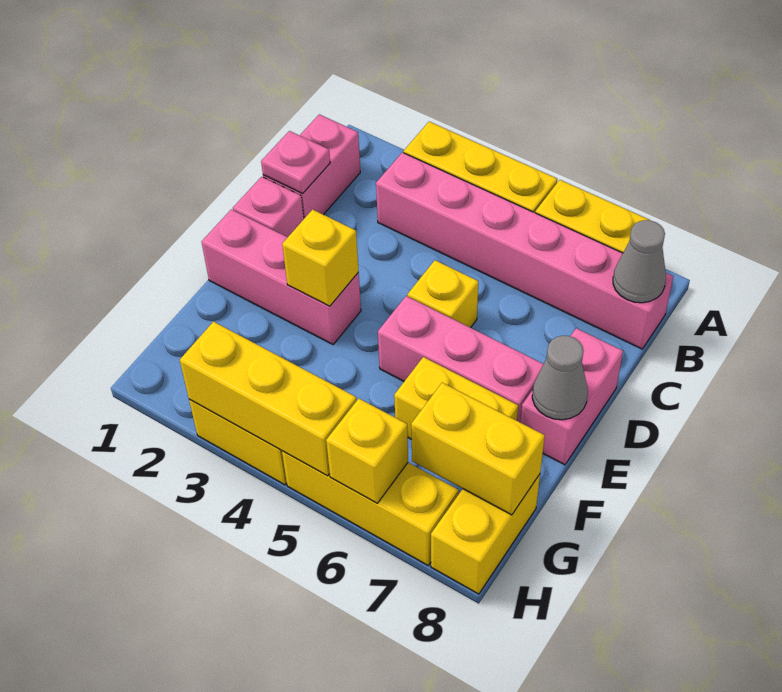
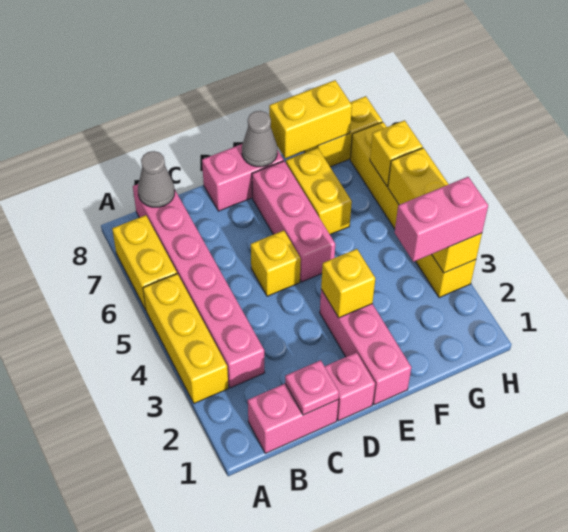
none -> pink brick G3:H3 level 3
yellow brick G7:G8 level 2 -> yellow brick F8:G8 level 2

